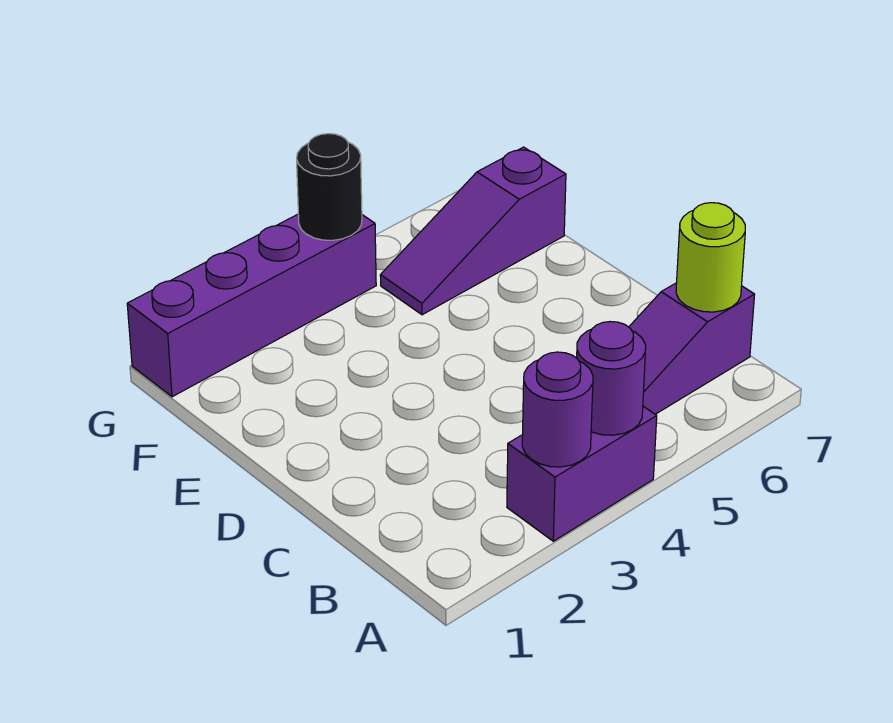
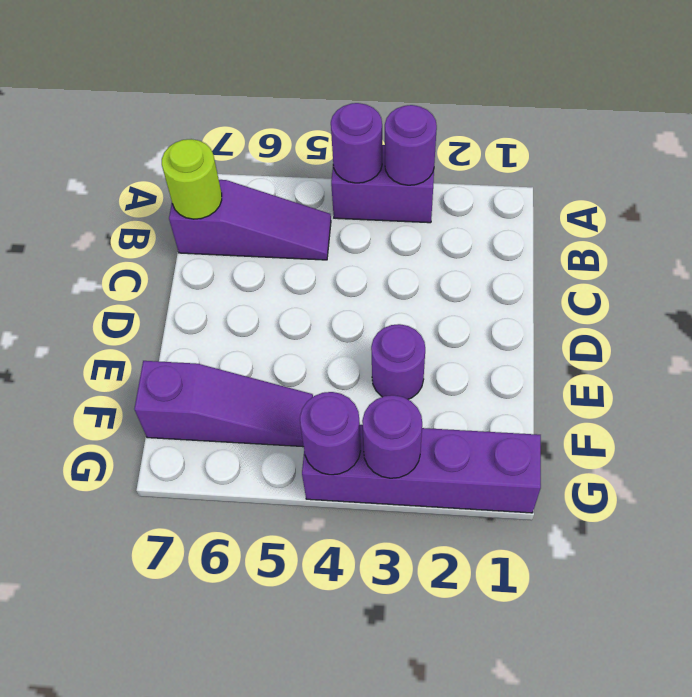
none -> purple round brick E3 level 1
none -> purple round brick G3 level 2
black round brick G4 level 2 -> purple round brick G4 level 2

